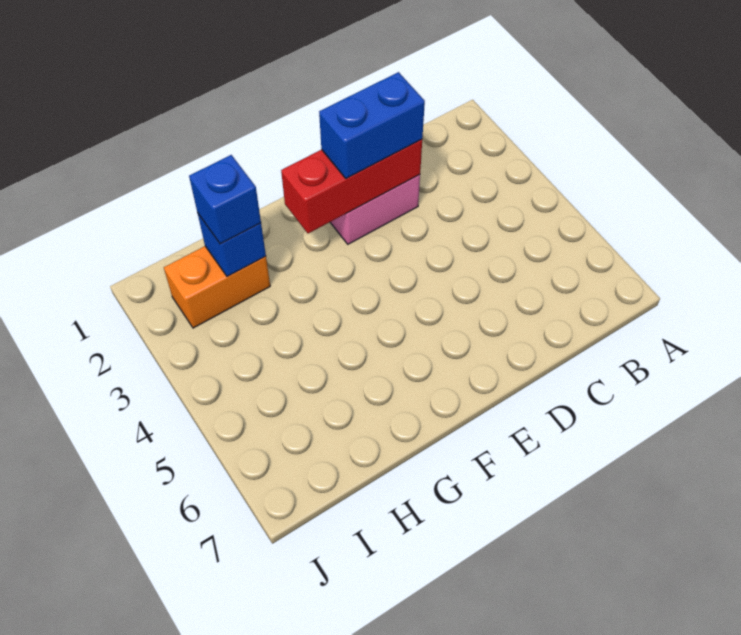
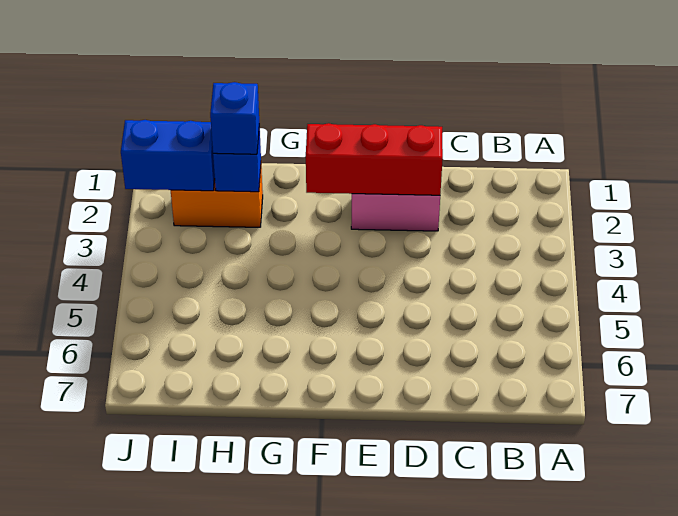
blue brick D2:E2 level 3 -> blue brick I2:J2 level 2

